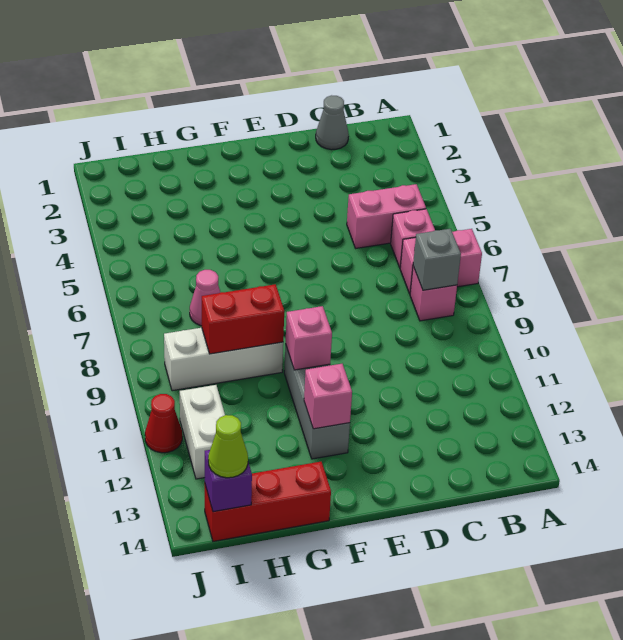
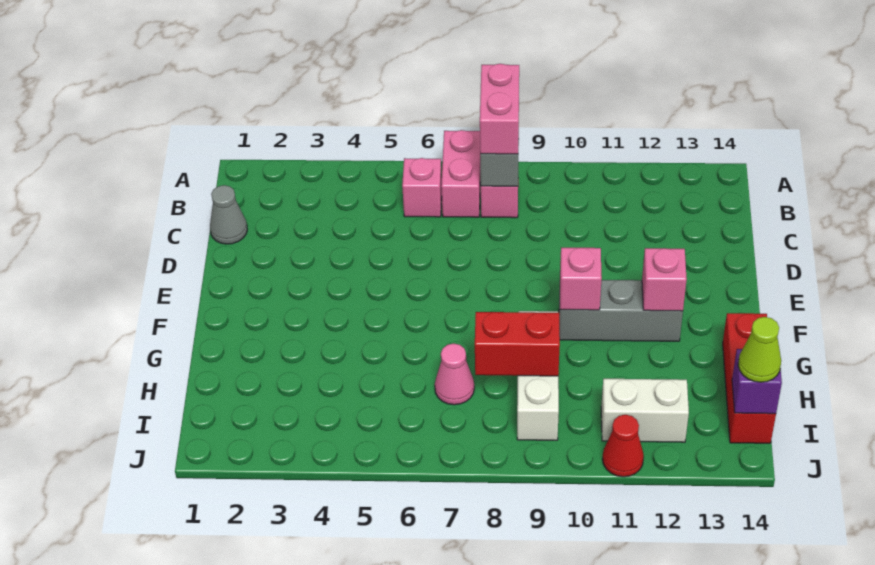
pink brick B5:C5 level 1 -> pink brick A8:B8 level 3
red brick G9:H9 level 2 -> red brick H8:H9 level 2

